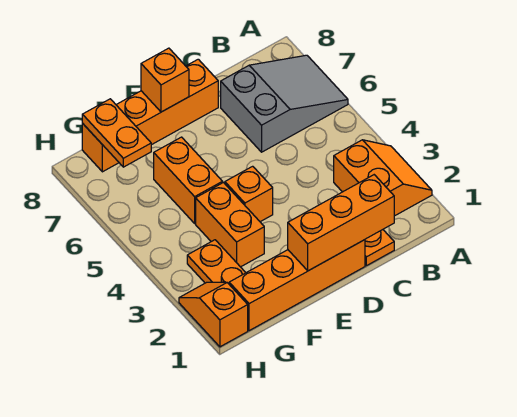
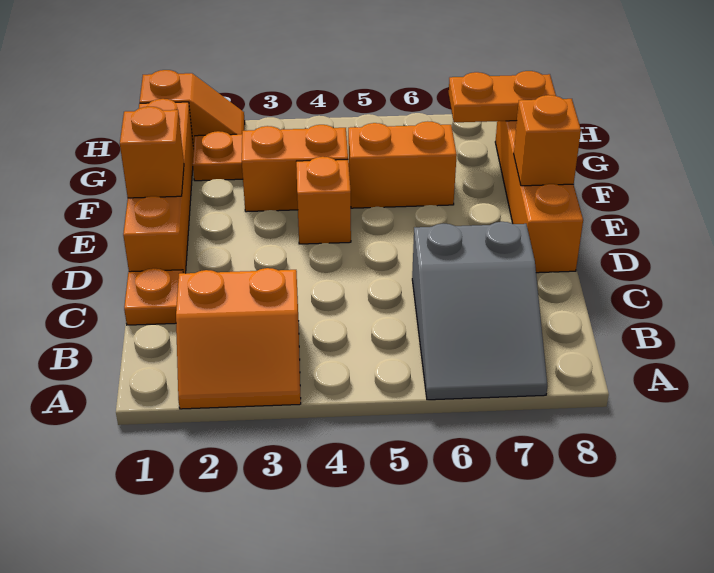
orange brick C1:E1 level 2 -> orange brick E1 level 2

